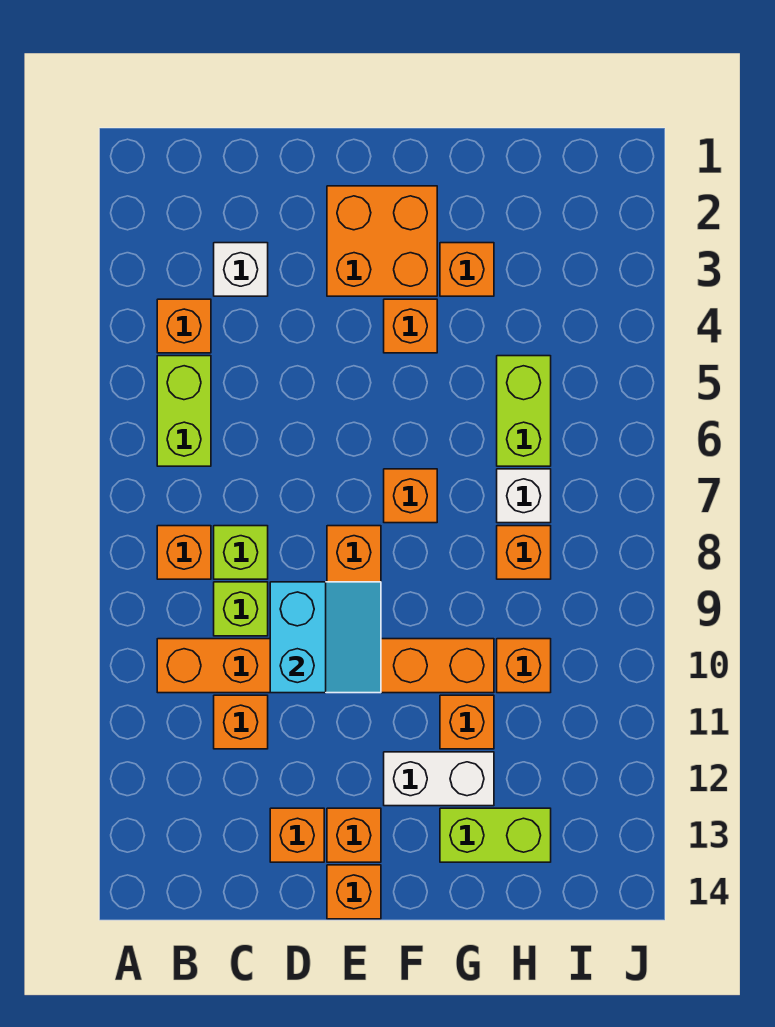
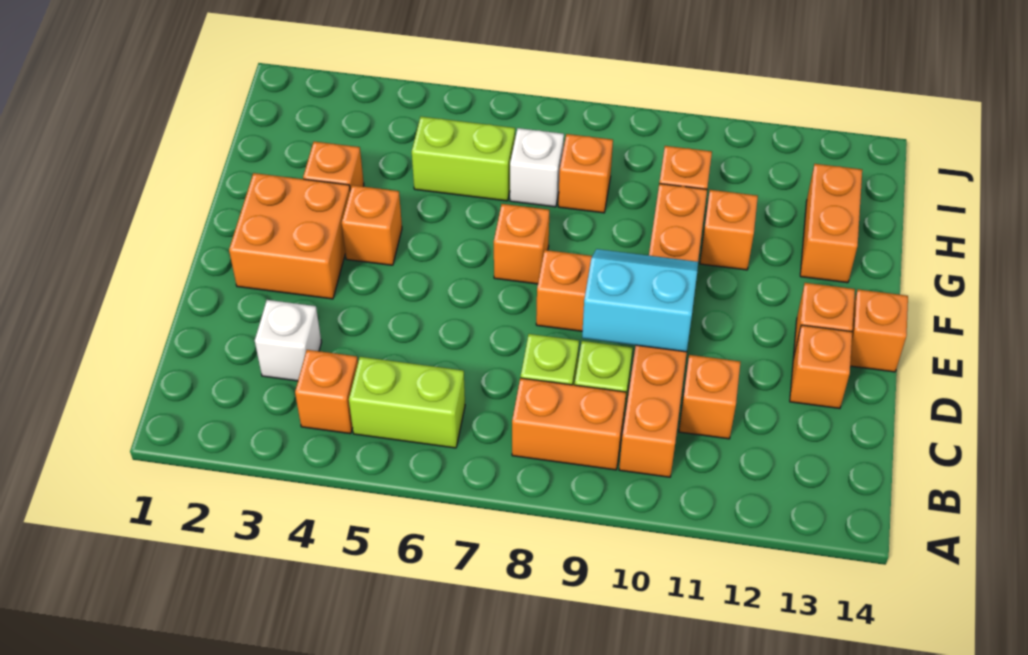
orange brick B8 level 1 -> orange brick B8:B9 level 1
white brick F12:G12 level 1 -> none
lime brick G13:H13 level 1 -> orange brick G13:H13 level 1

